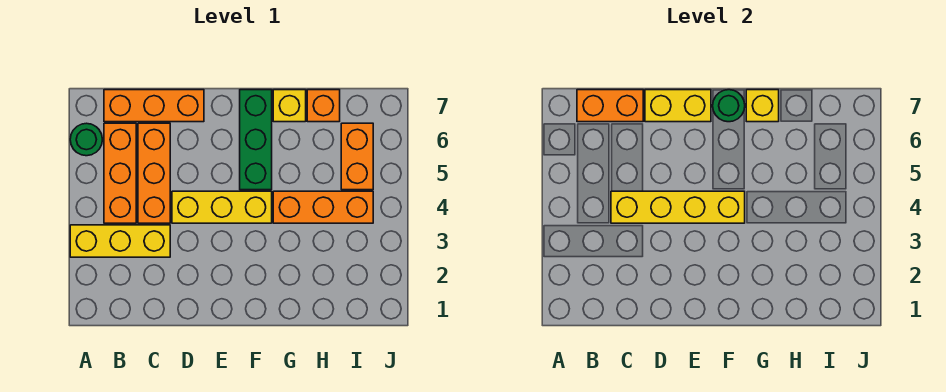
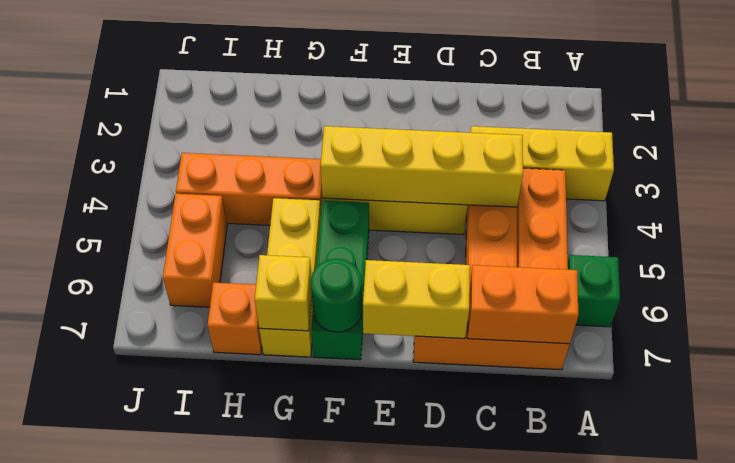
green round brick A6 level 1 -> green brick A6 level 1
yellow brick G7 level 1 -> yellow brick G5:G7 level 1

